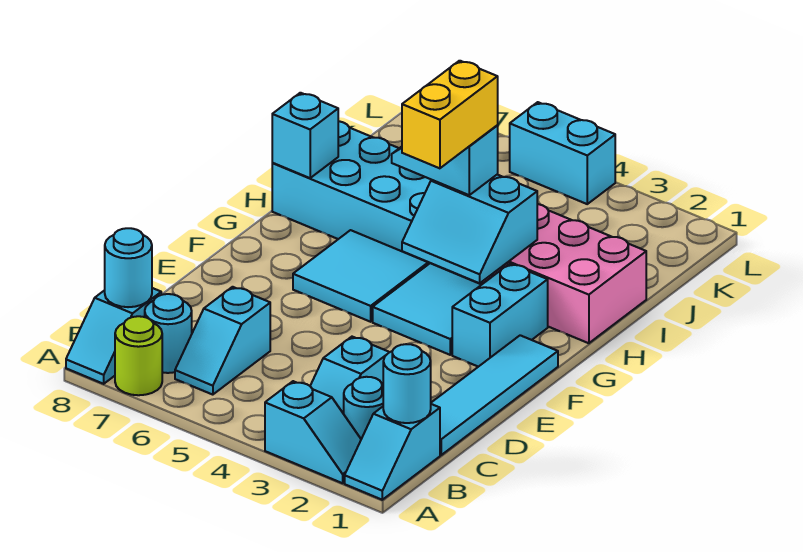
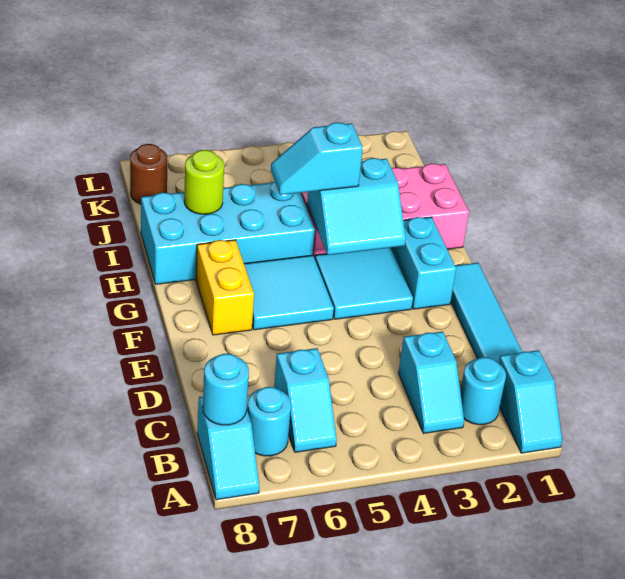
cyan slope A2:A3 level 1 top 3 -> none
lime round brick A7 level 1 -> lime round brick I7 level 2
cyan round brick B1 level 2 -> none
yellow brick G4:H4 level 4 -> yellow brick F7:G7 level 1
cyan brick H8 level 2 -> none
none -> brown round brick K8 level 1
cyan brick L4:L5 level 1 -> none

